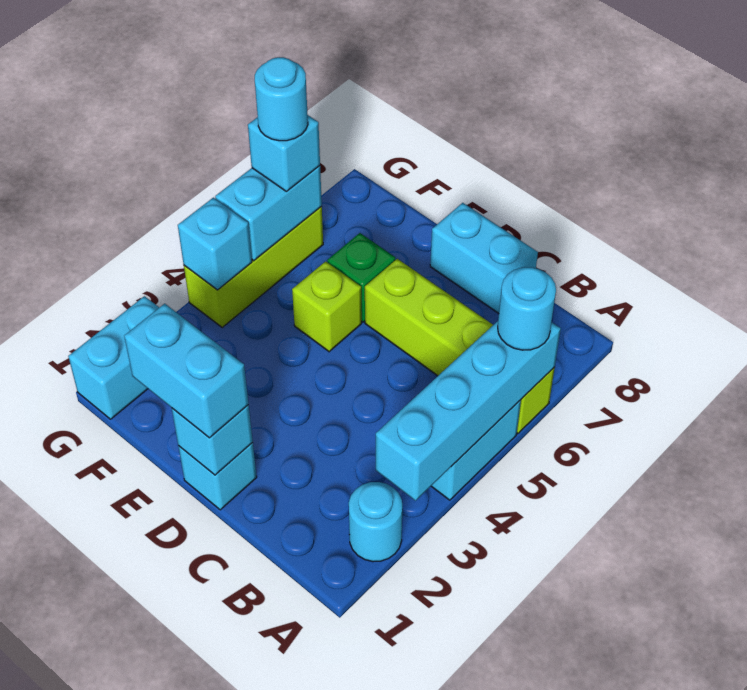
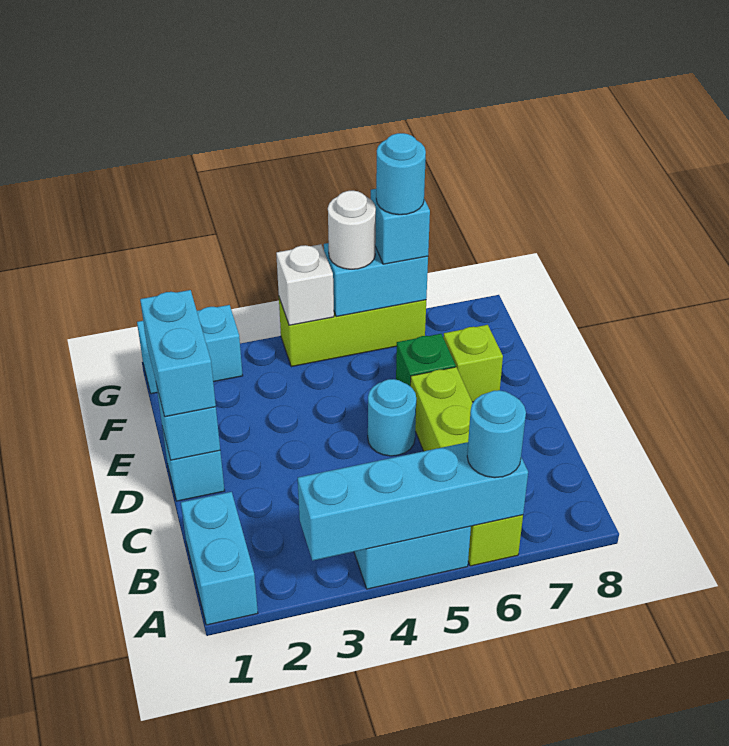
cyan round brick A2 level 1 -> cyan round brick D5 level 1
cyan brick C8:D8 level 1 -> cyan brick A1:B1 level 1
lime brick E5 level 1 -> lime brick E7 level 1
cyan brick G4 level 2 -> white brick G4 level 2
none -> white round brick G5 level 3

